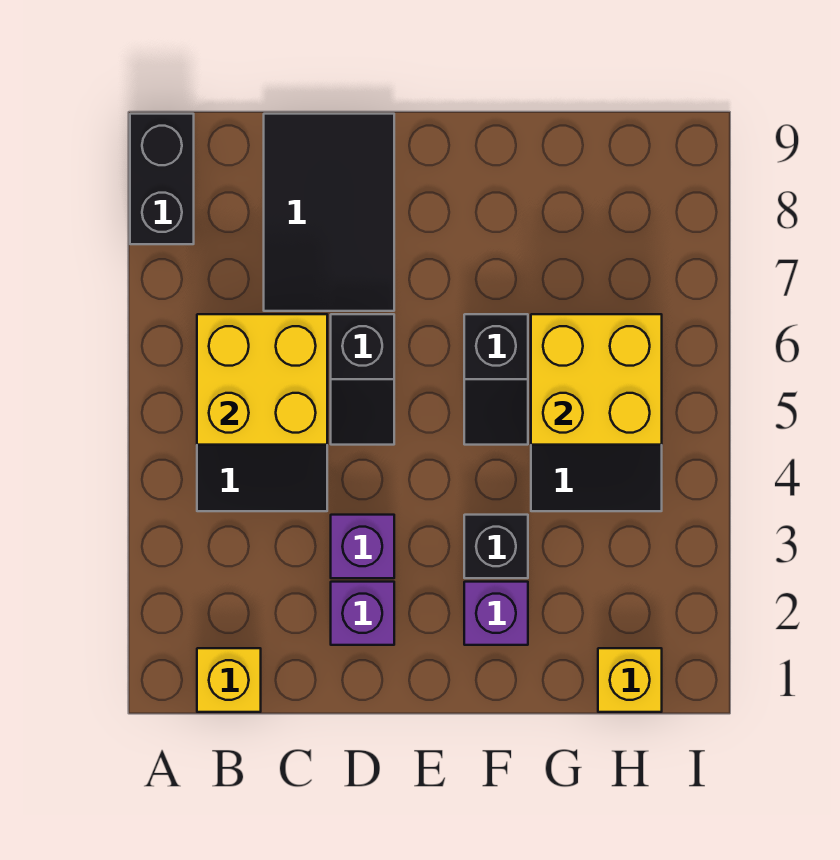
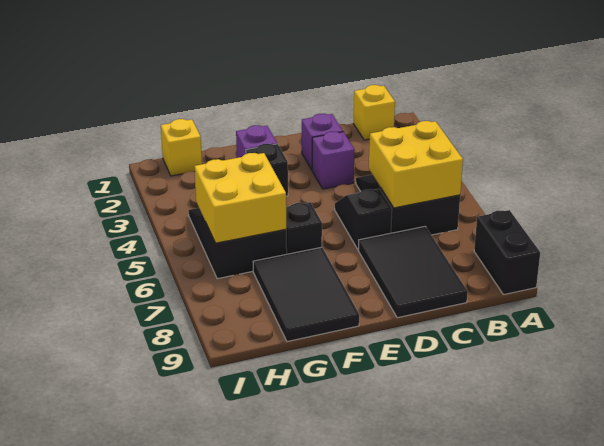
none -> black tile F7:G9 level 1

